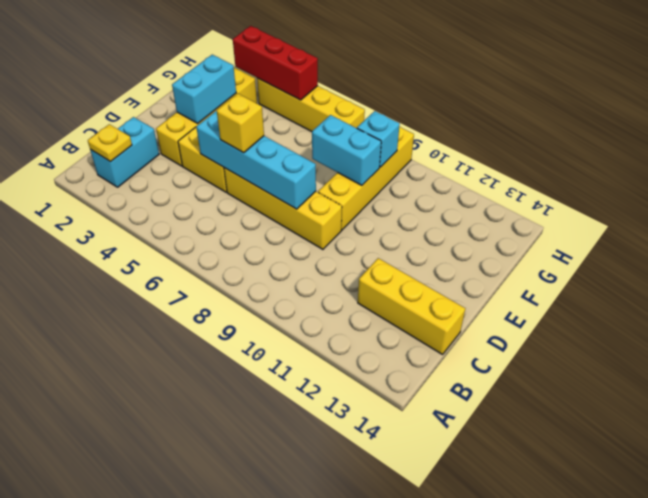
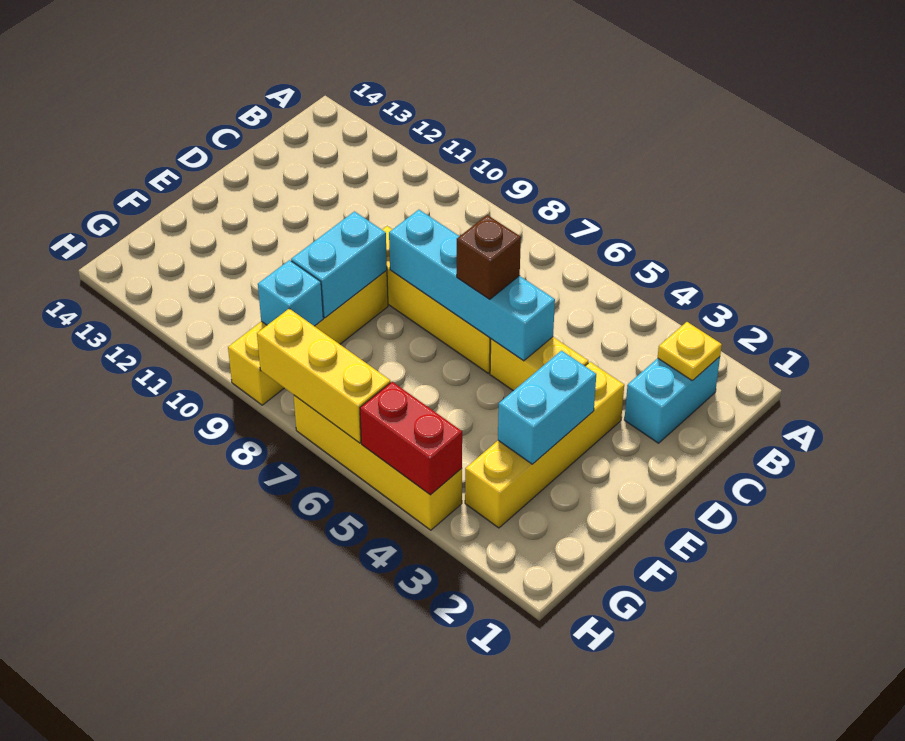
yellow brick C12:C14 level 1 -> yellow brick H6:H8 level 2
yellow brick D6 level 3 -> brown brick D6 level 3
cyan brick F8:F9 level 2 -> cyan brick E9:F9 level 2
red brick H3:H5 level 2 -> red brick H4:H5 level 2

